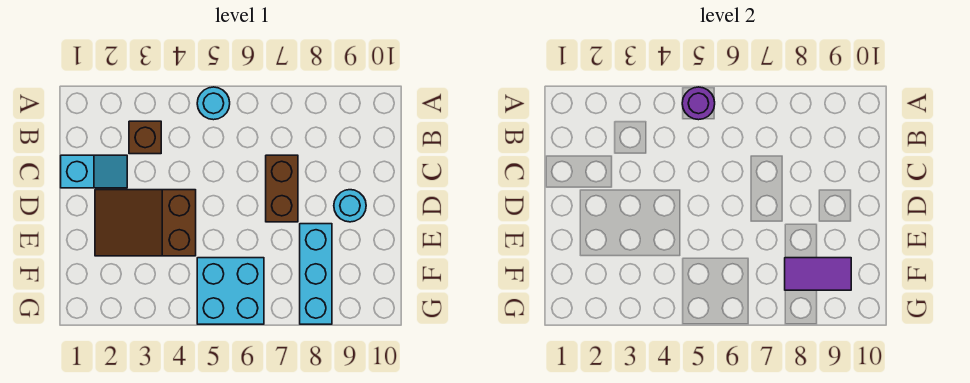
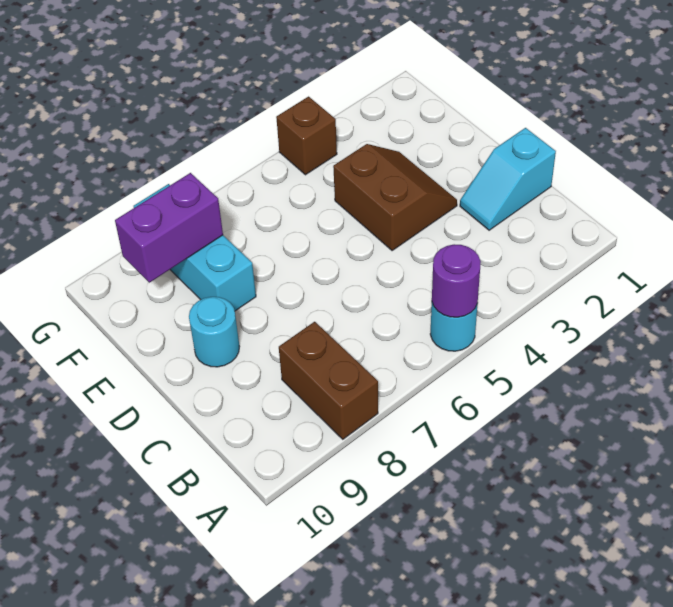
brown brick B3 level 1 -> brown brick G4 level 1
brown brick C7:D7 level 1 -> brown brick A8:B8 level 1
brown slope D2:E4 level 1 top 4 -> brown slope D3:E4 level 1 top 4
cyan brick F5:G6 level 1 -> none
purple tile F8:F9 level 2 -> purple brick F8:F9 level 2

